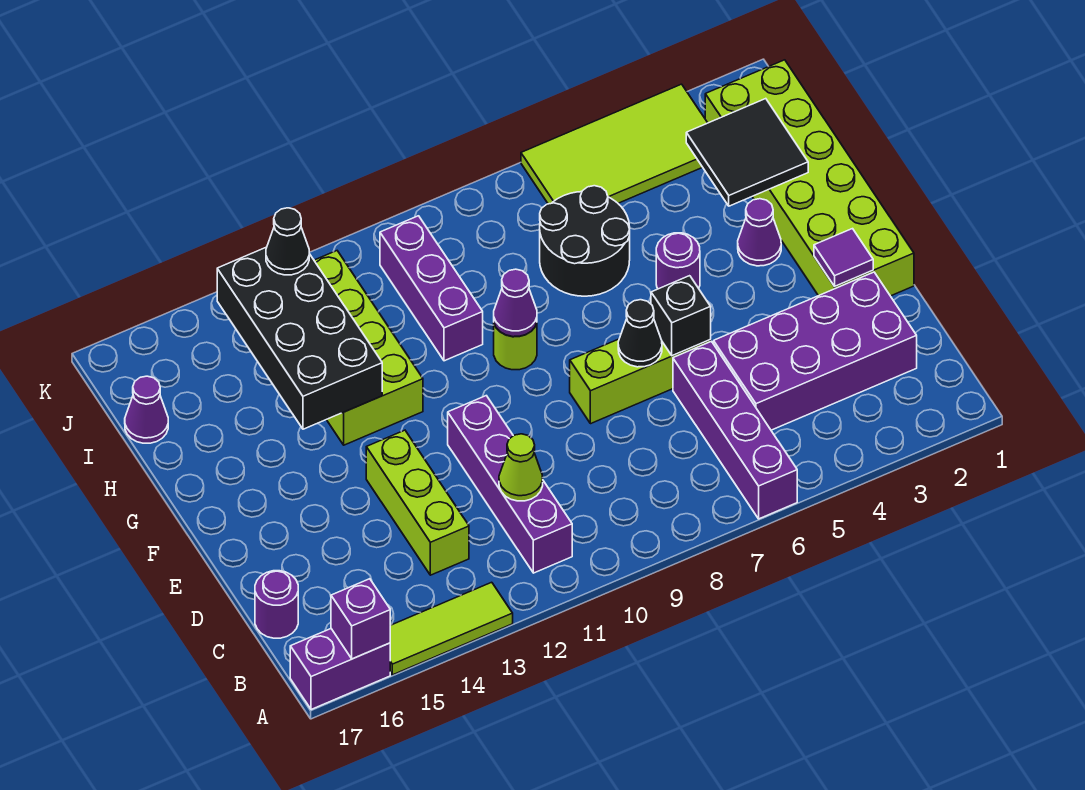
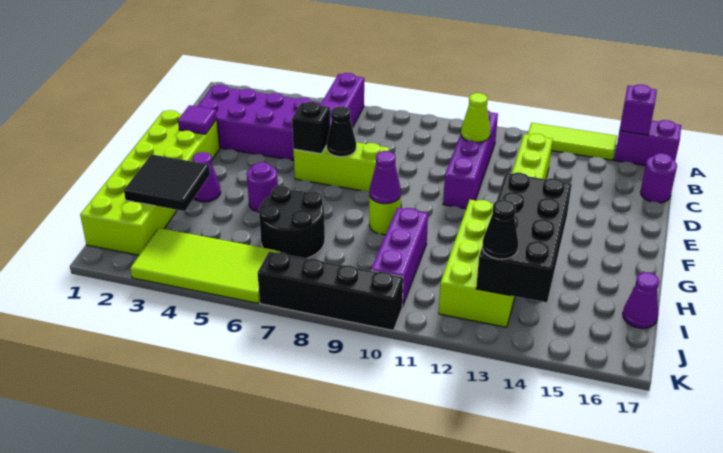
none -> black brick K7:K10 level 1

